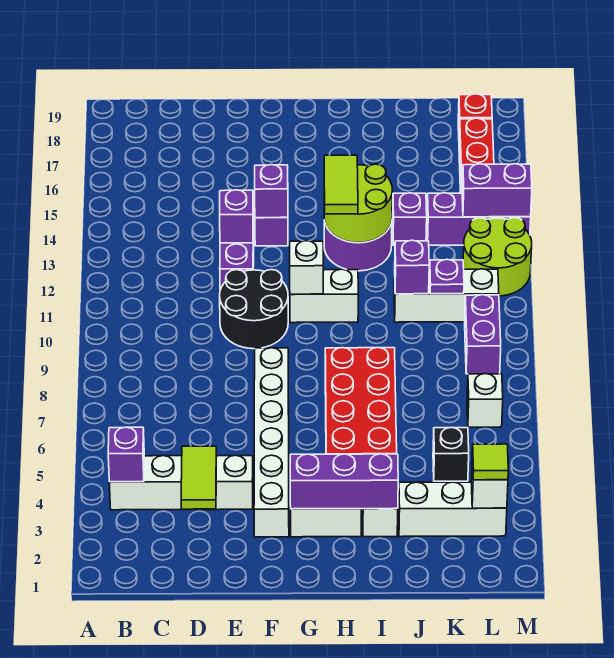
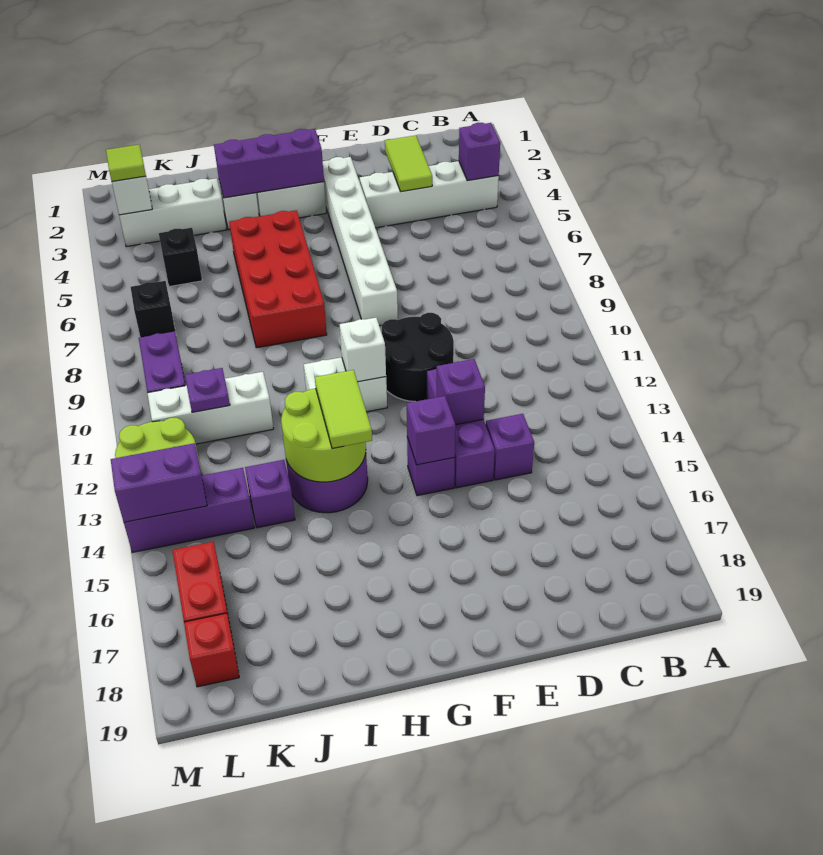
purple brick J11 level 2 -> purple brick D14 level 1
white brick L7 level 1 -> black brick L7 level 1

